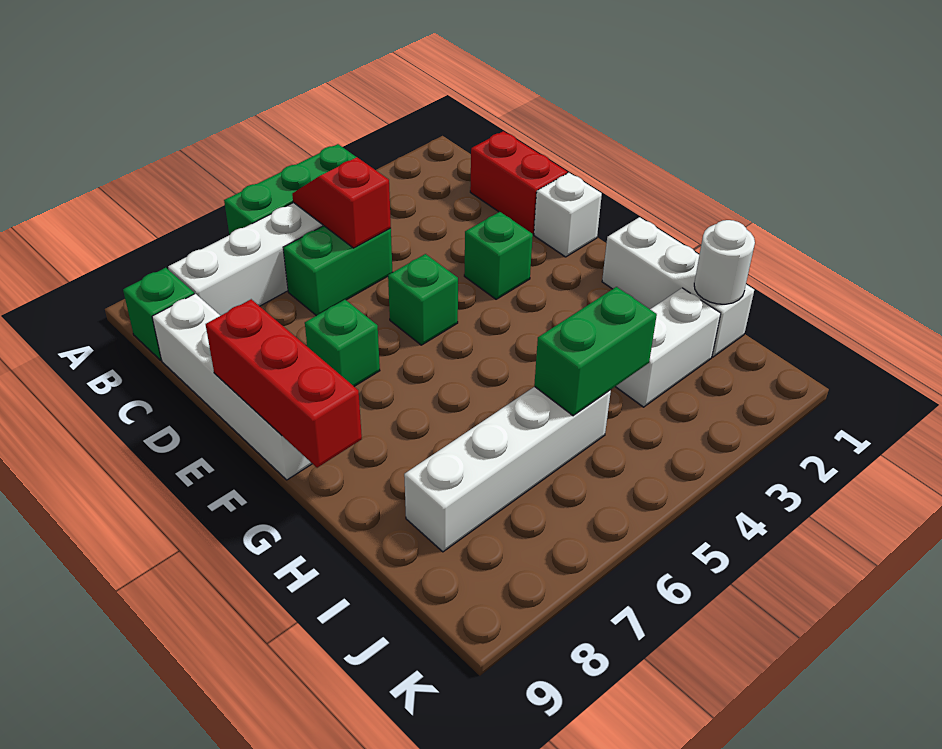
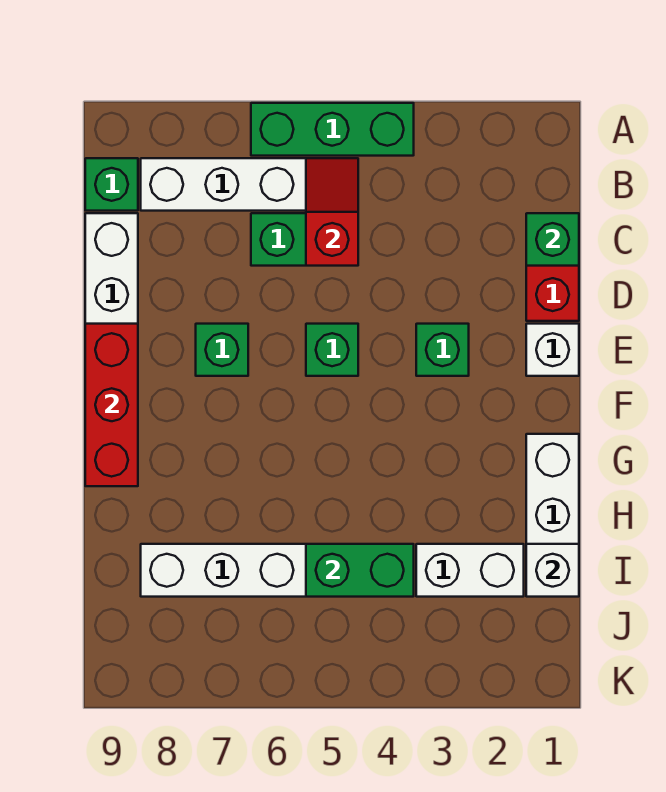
none -> green brick C1 level 2
white round brick I1 level 2 -> white brick I1 level 2

